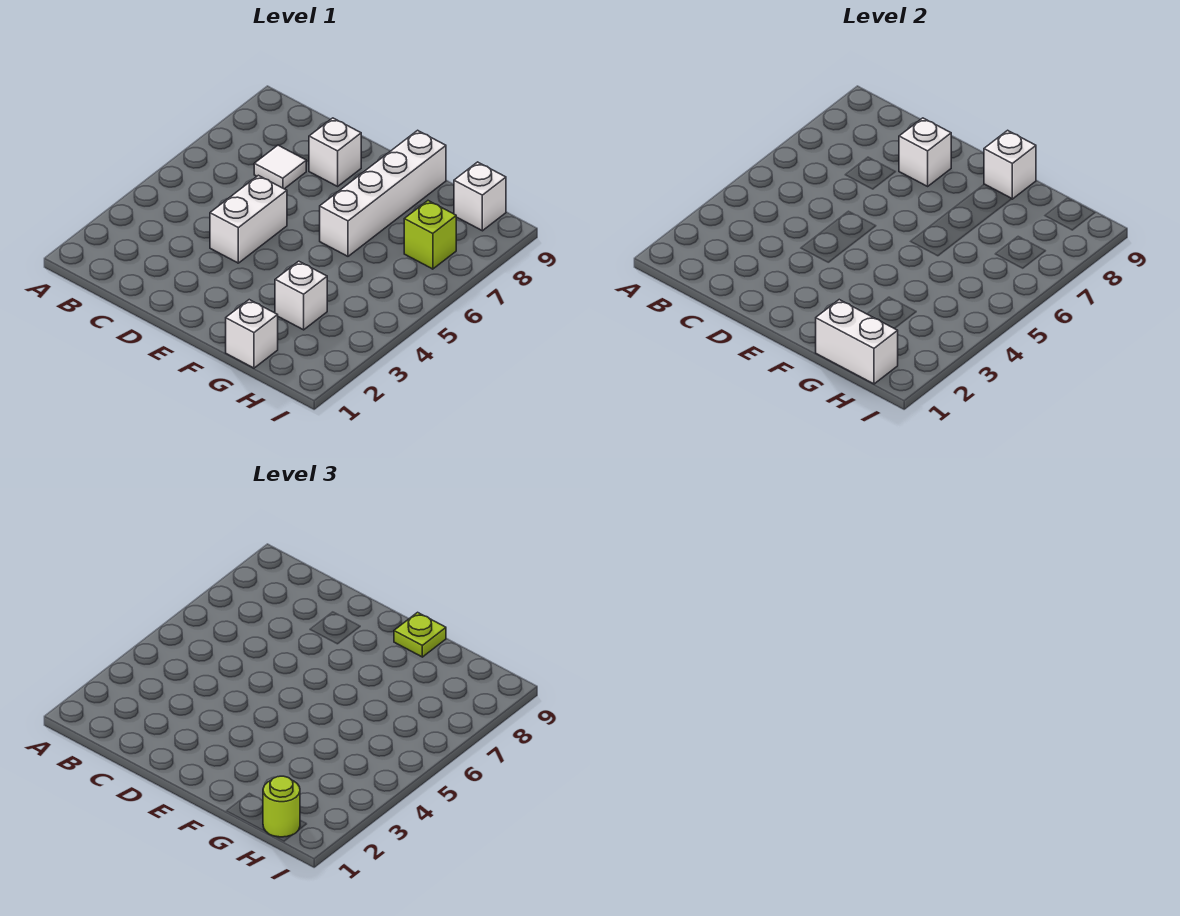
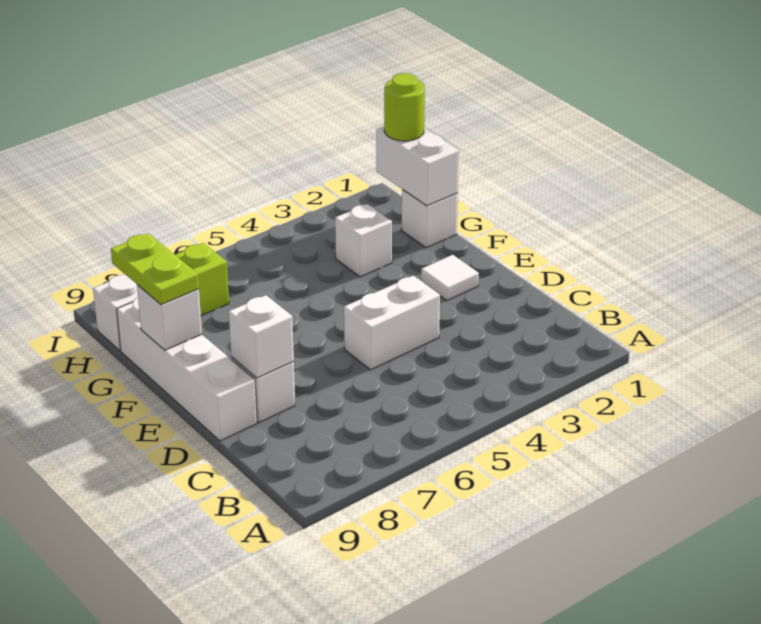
white tile C7 level 1 -> white tile E2 level 1
white brick F6:F9 level 1 -> white brick D9:G9 level 1
lime plate F9 level 3 -> lime plate F9:G9 level 3

